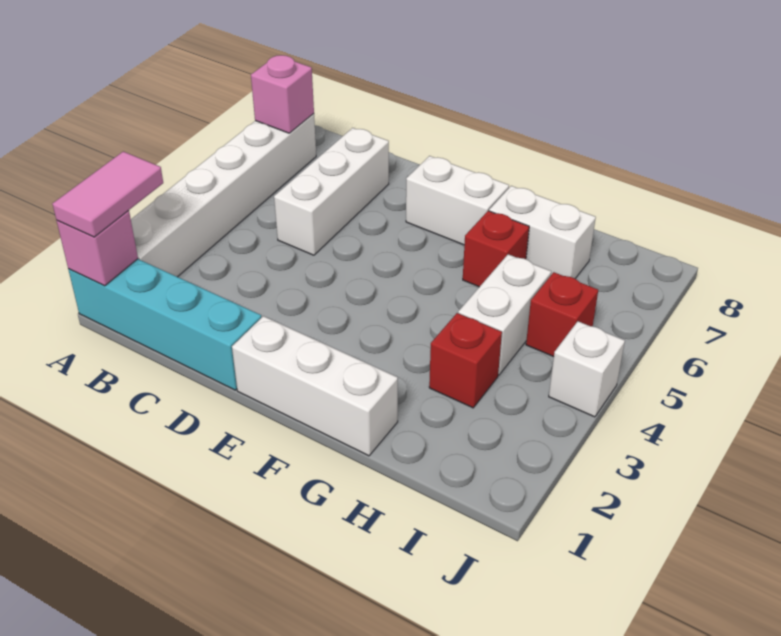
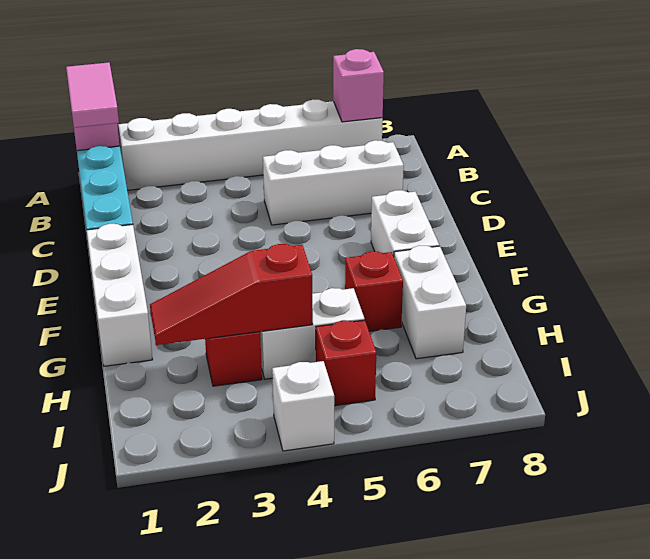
pink tile A1:A2 level 3 -> pink tile A1:B1 level 3
none -> red slope H2:H4 level 2 top 4

